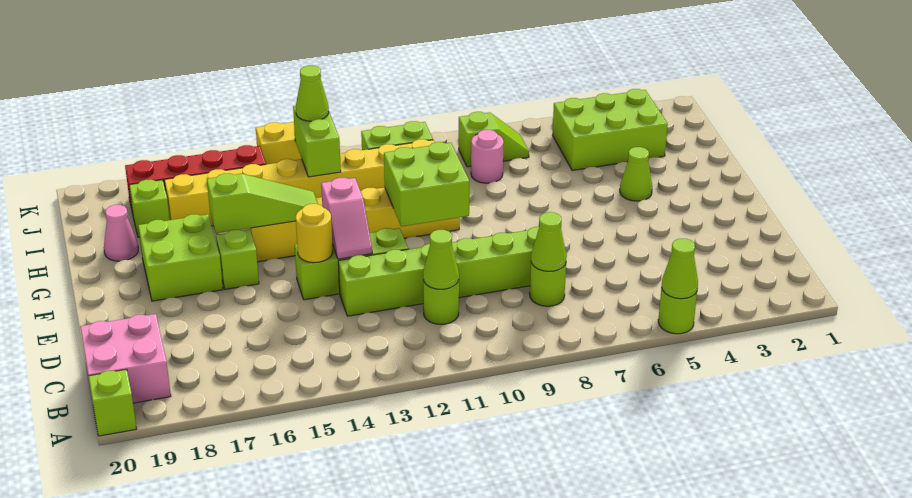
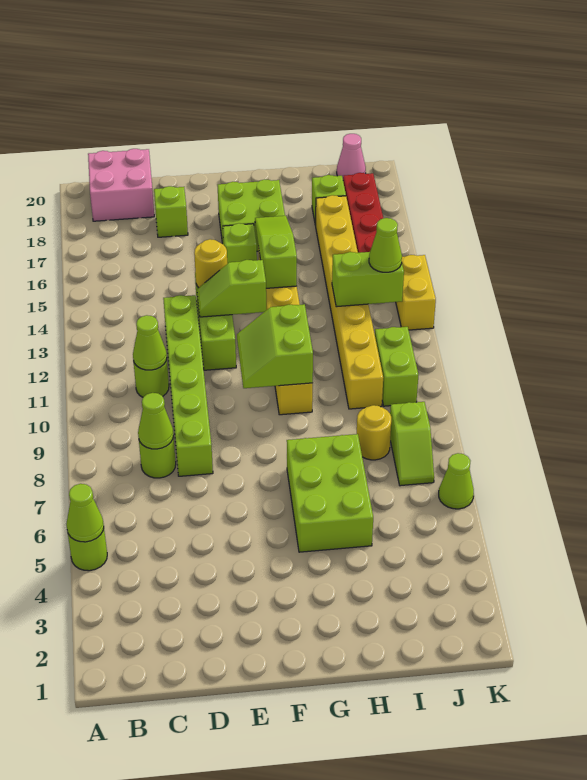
lime brick A20 level 1 -> lime brick D18 level 1
pink slope E13:F13 level 2 top F -> lime slope E13:F13 level 2 top F
lime brick F10:G11 level 2 -> lime slope F10:G11 level 2 top G
lime cone G4 level 1 -> lime cone K6 level 1
lime slope G14:G16 level 2 top 16 -> lime slope G14:G16 level 2 top 14
pink cone H19 level 1 -> pink cone J20 level 1
lime brick I3:J5 level 1 -> lime brick G5:H7 level 1
pink round brick I8 level 1 -> yellow round brick I8 level 1

